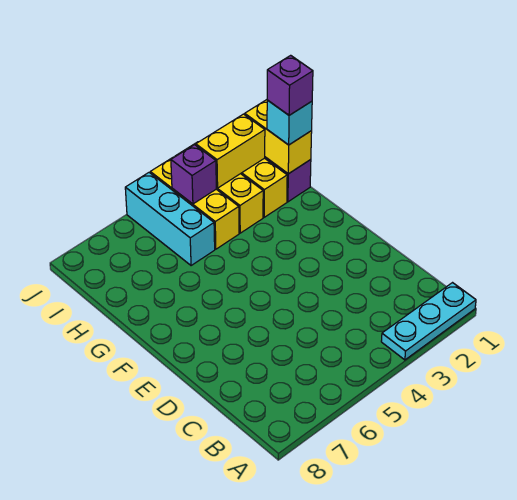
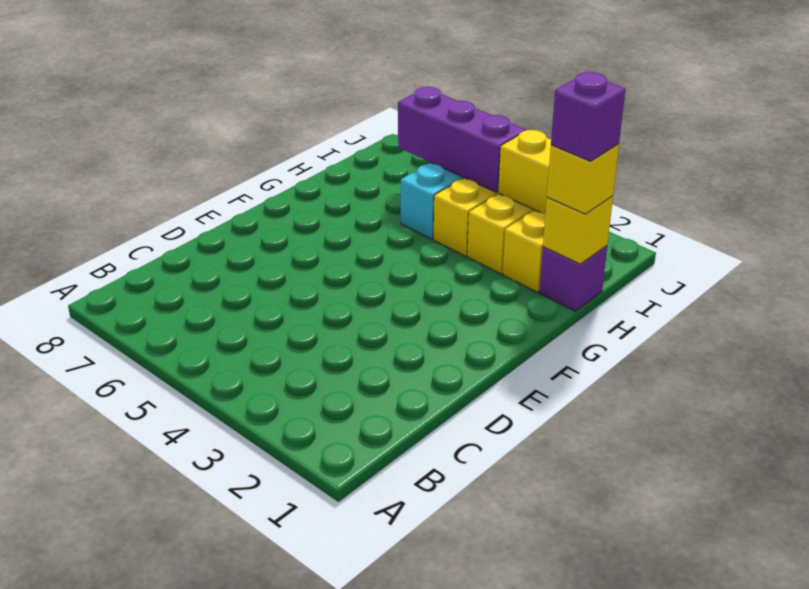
cyan plate A1:A3 level 1 -> none
yellow brick H1:I1 level 2 -> yellow brick H1 level 2
cyan brick H1 level 3 -> yellow brick H1 level 3
purple brick I4 level 2 -> purple brick I4:I6 level 2

